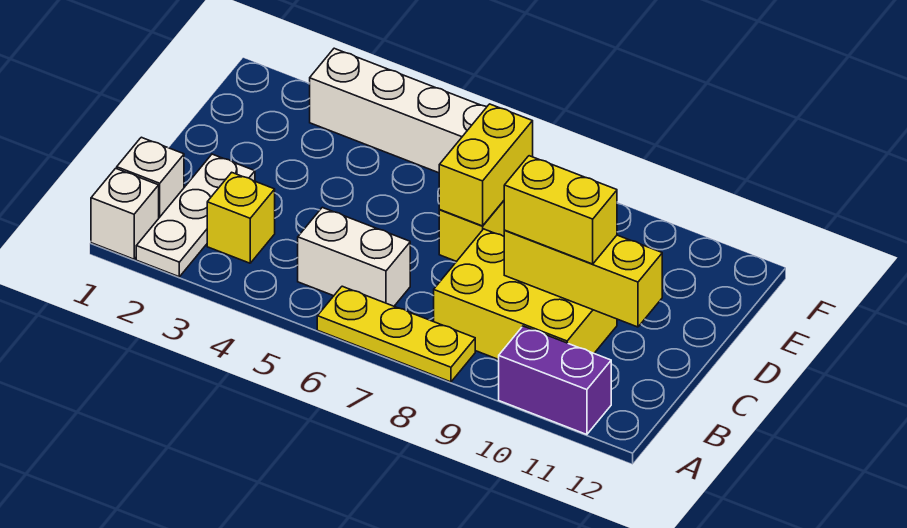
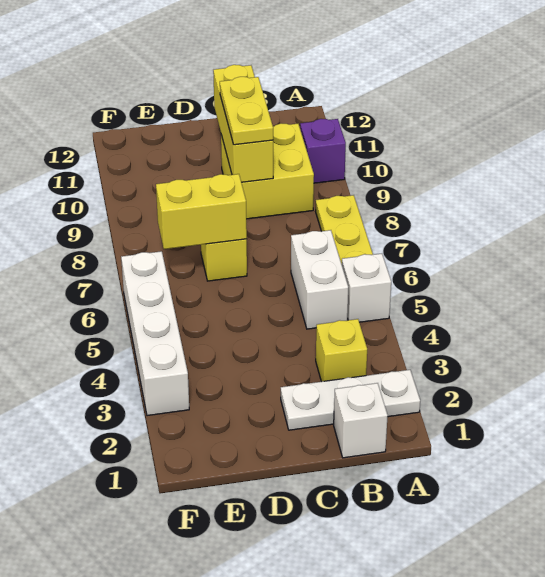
white brick A1 level 1 -> white brick A5 level 1
purple brick A10:A11 level 1 -> purple brick A10 level 1
yellow brick B8:C10 level 1 -> yellow brick B9:C10 level 1
yellow brick C9:C10 level 3 -> yellow plate C9:C10 level 3

